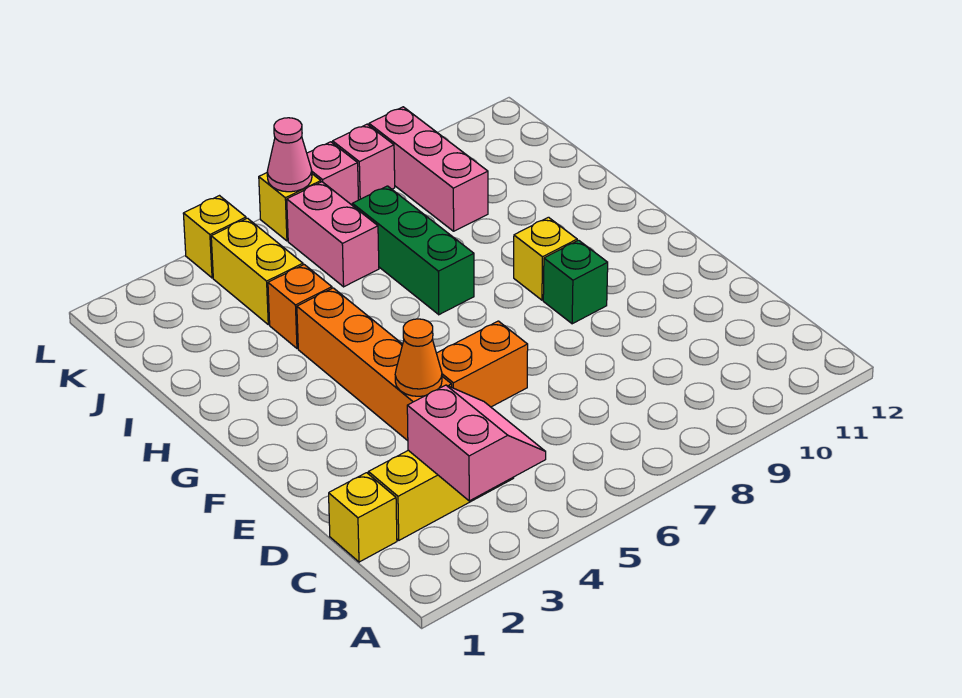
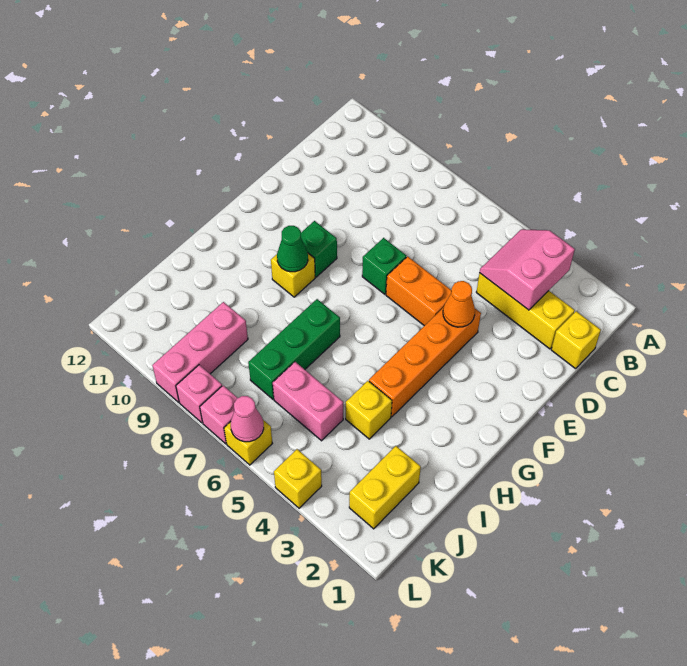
none -> green brick E7 level 1
none -> green cone G9 level 2
orange brick I4 level 1 -> yellow brick I4 level 1
yellow brick J4:K4 level 1 -> yellow brick J2:K2 level 1
pink brick J6:K6 level 1 -> pink brick J5:J6 level 1

